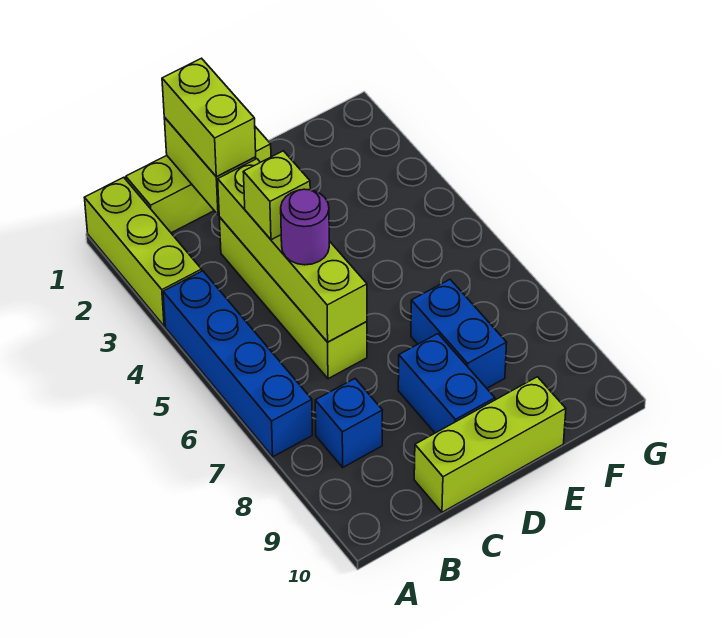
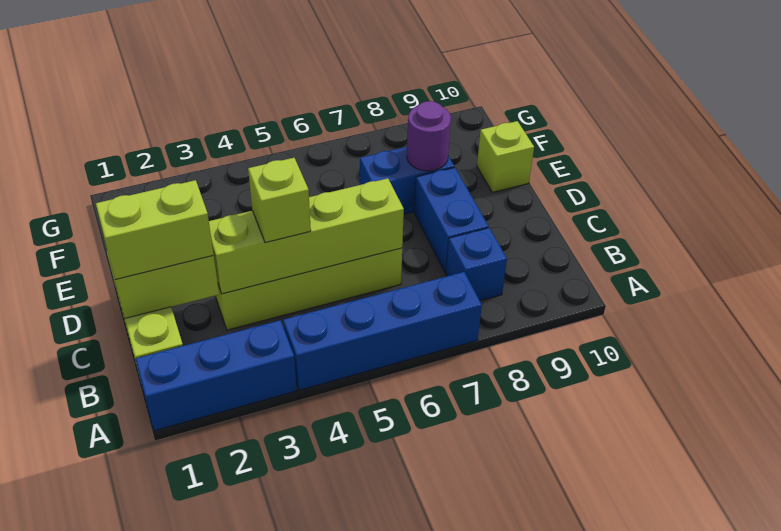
lime brick A1:A3 level 1 -> blue brick A1:A3 level 1
purple round brick C5 level 3 -> purple round brick E8 level 2
lime brick C10:E10 level 1 -> lime brick E10 level 1
blue brick D8:D9 level 1 -> blue brick C8:D8 level 1

